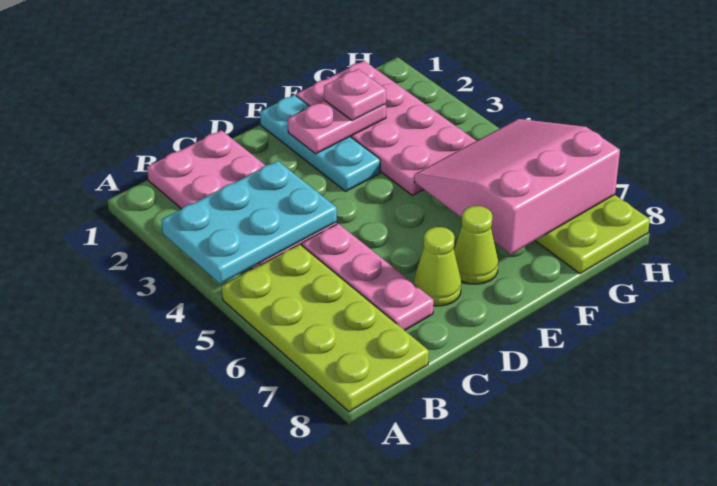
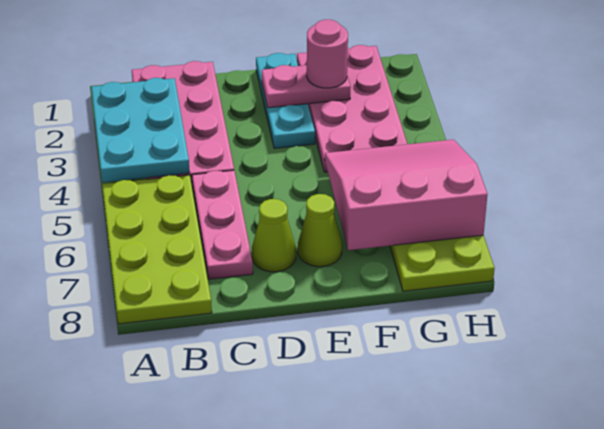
cyan plate A3:C4 level 2 -> cyan plate A2:B4 level 2
pink plate F2 level 3 -> pink round brick F2 level 3

